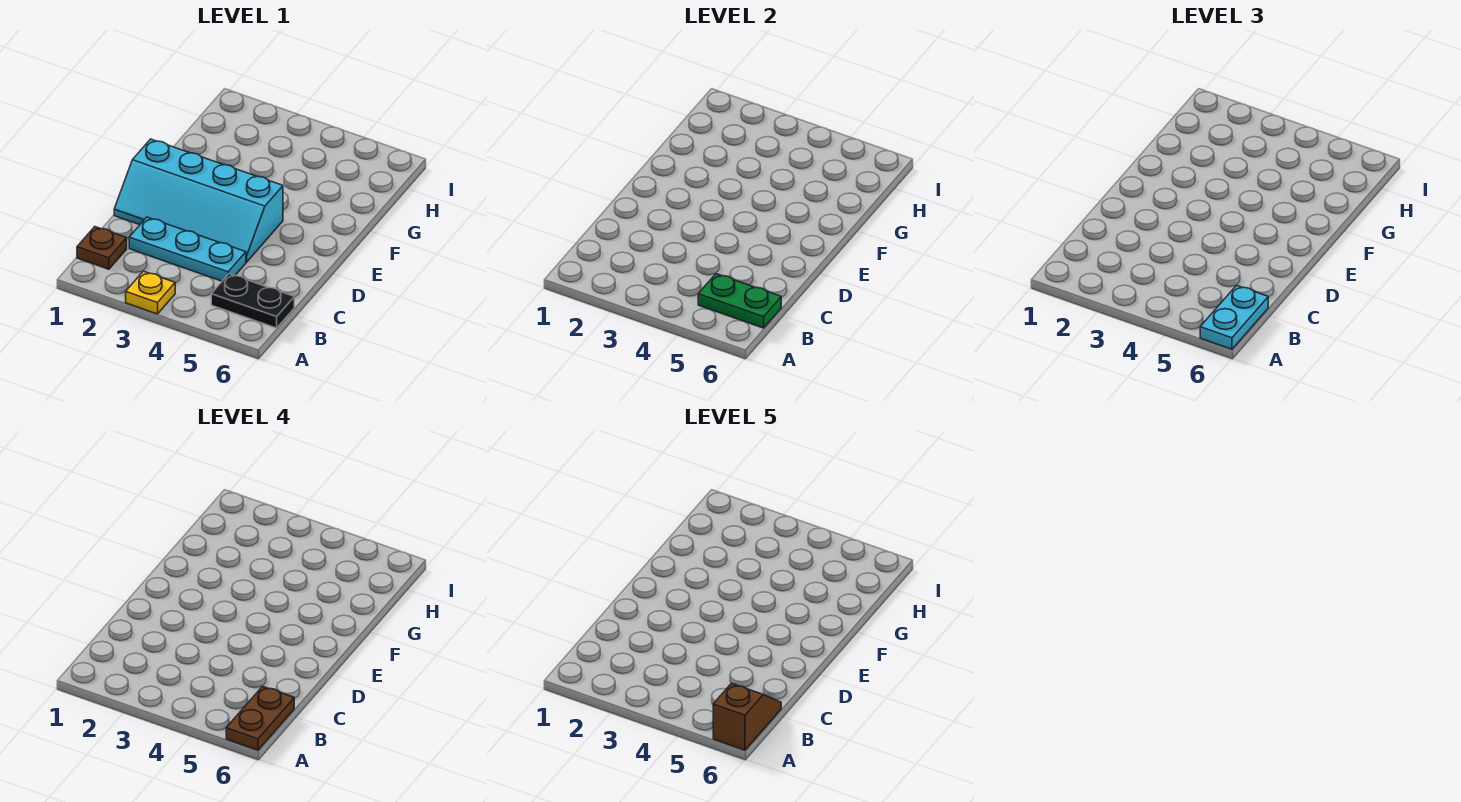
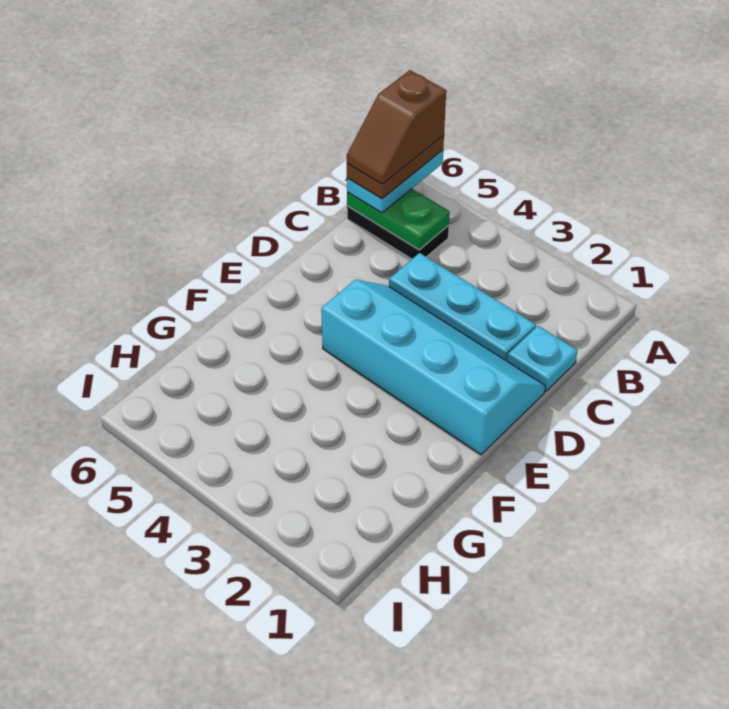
yellow plate A3 level 1 -> none
brown plate B1 level 1 -> none
none -> cyan plate C1 level 1

